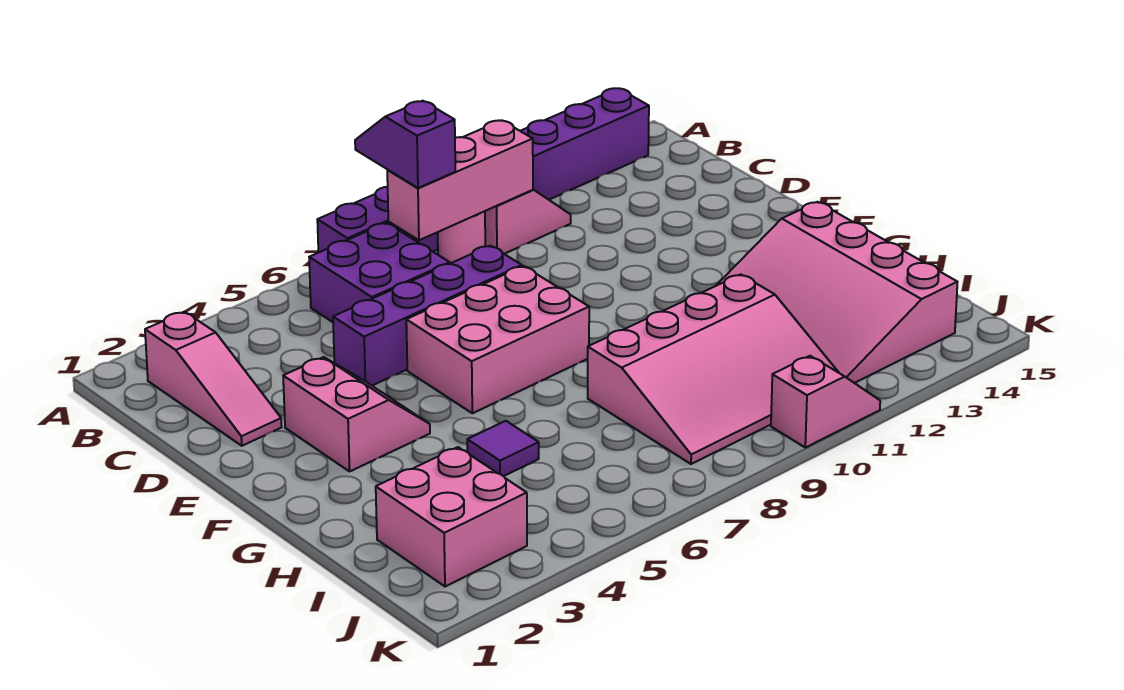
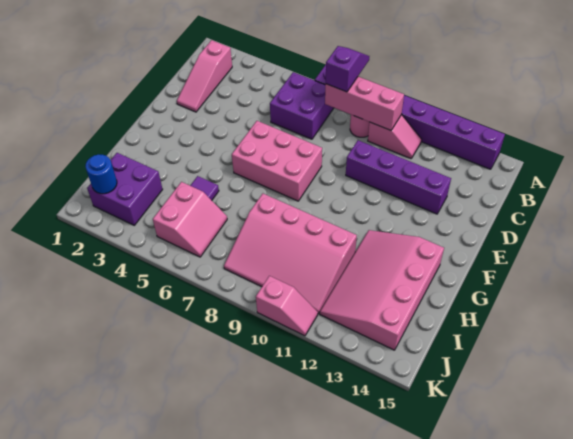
purple brick D5:D8 level 1 -> purple brick D10:D13 level 1
pink slope E3:F4 level 1 top 3 -> pink slope I5:J6 level 1 top 5
pink brick I2:J3 level 1 -> purple brick I2:J3 level 1
none -> blue round brick J2 level 2

